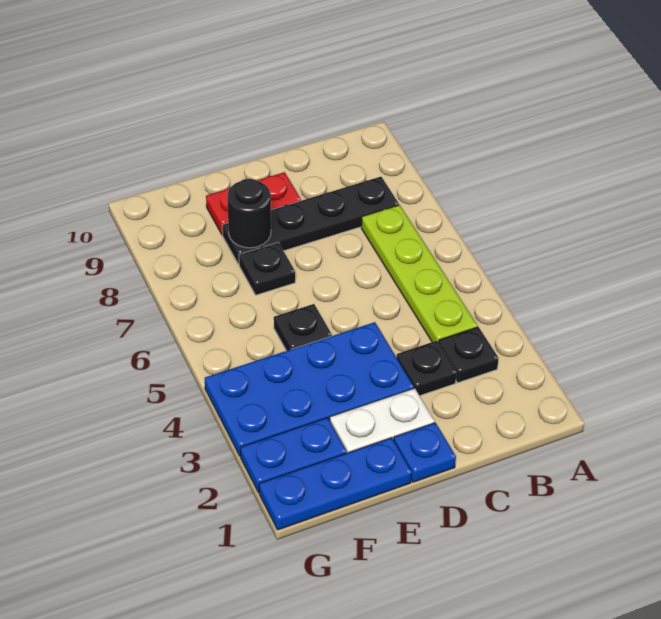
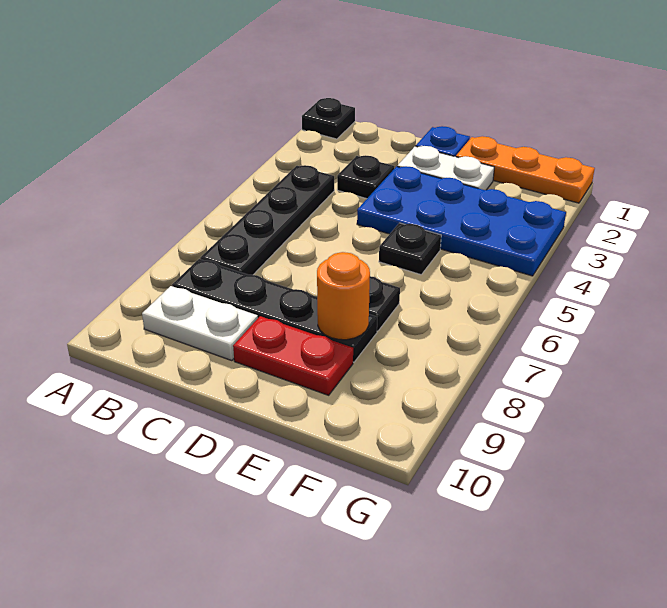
black plate B3 level 1 -> black plate A1 level 1
lime plate B4:B7 level 1 -> black plate B4:B7 level 1
none -> white plate B9:C9 level 1
blue plate E1:G1 level 1 -> orange plate E1:G1 level 1
black round brick E8 level 2 -> orange round brick E8 level 2
blue plate F2:G2 level 1 -> none

